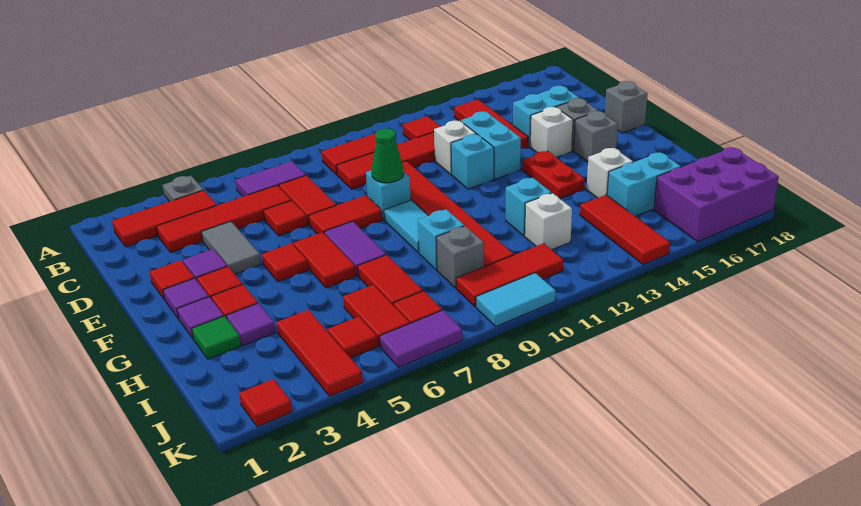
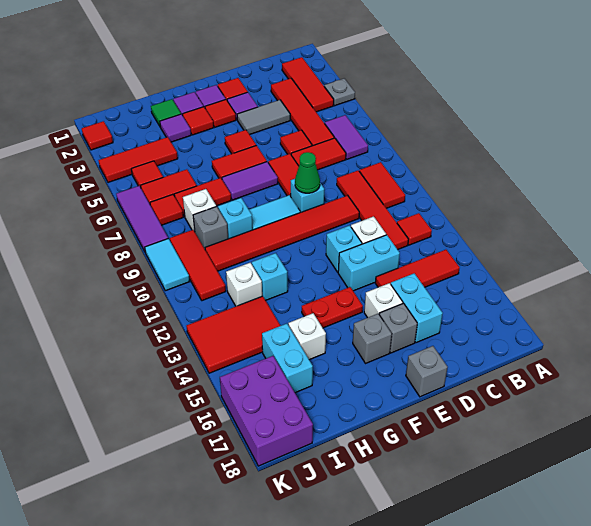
none -> white brick I8 level 1
red tile I14:K14 level 1 -> red tile I13:K14 level 1
purple tile K6:K7 level 1 -> purple tile K6:K8 level 1

